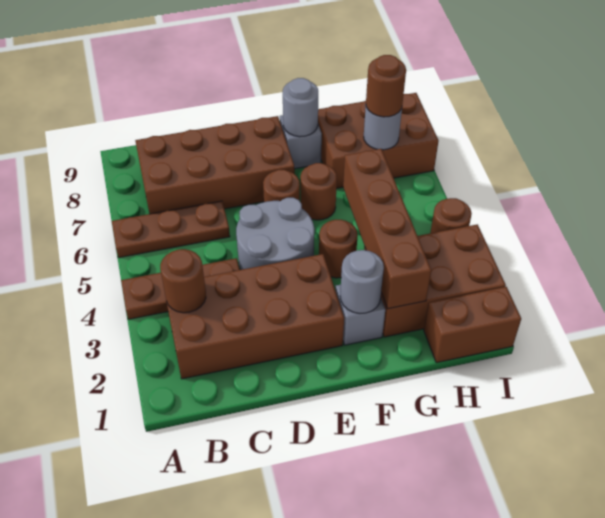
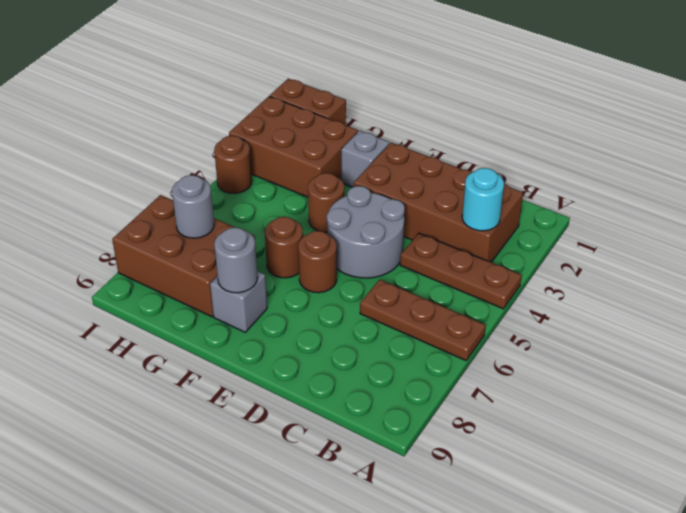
brown round brick B3 level 2 -> cyan round brick B3 level 2
brown brick B7:E8 level 1 -> none
grey round brick F2 level 2 -> none
brown brick G2:G5 level 2 -> none
brown round brick H7 level 3 -> none

